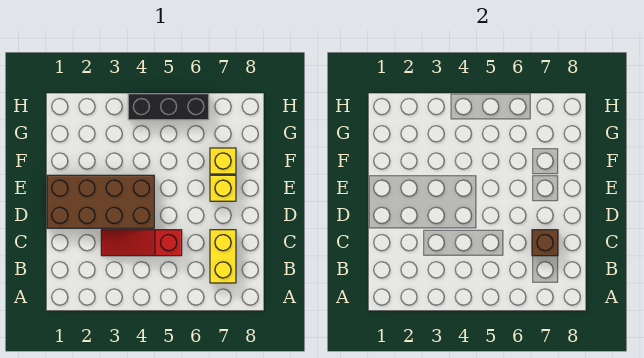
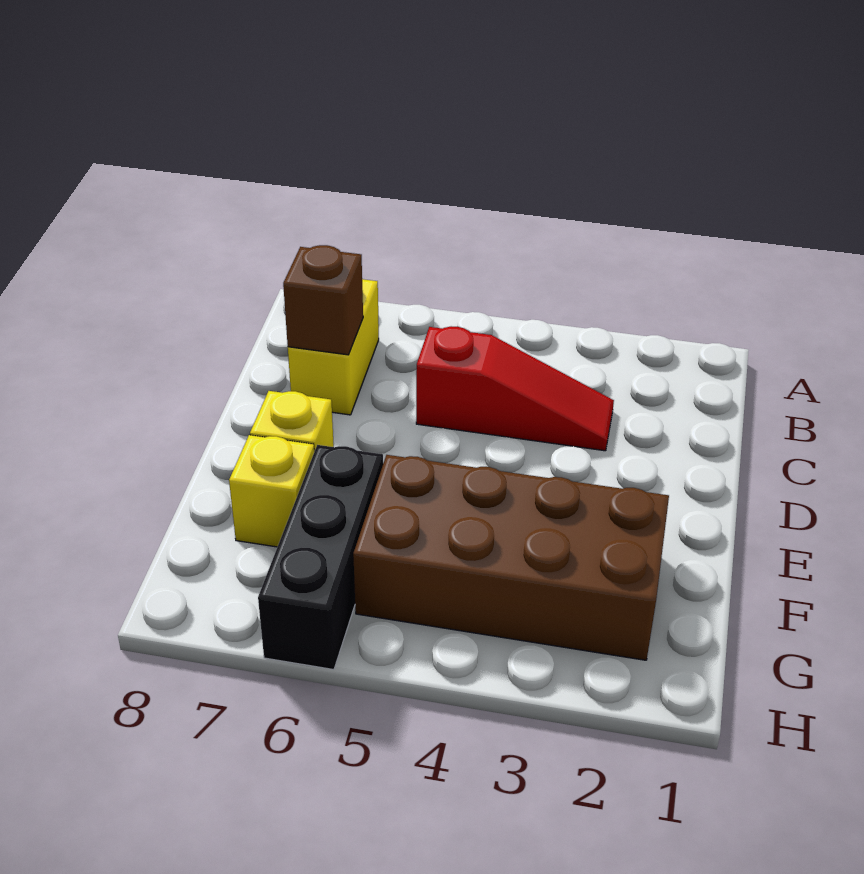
brown brick D1:E4 level 1 -> brown brick F2:G5 level 1
black brick H4:H6 level 1 -> black brick F6:H6 level 1

